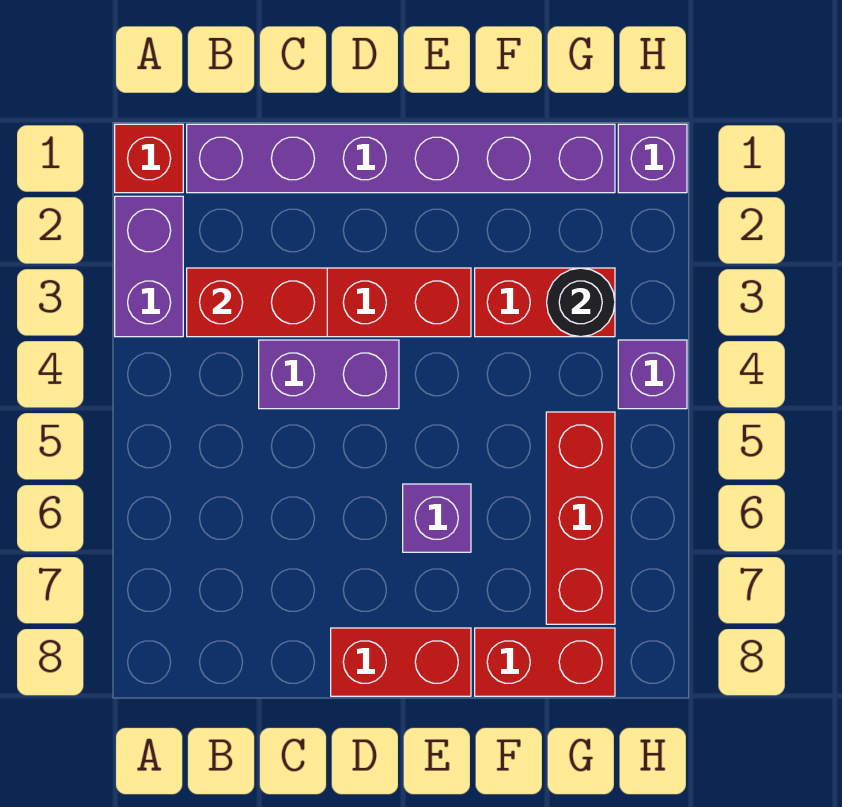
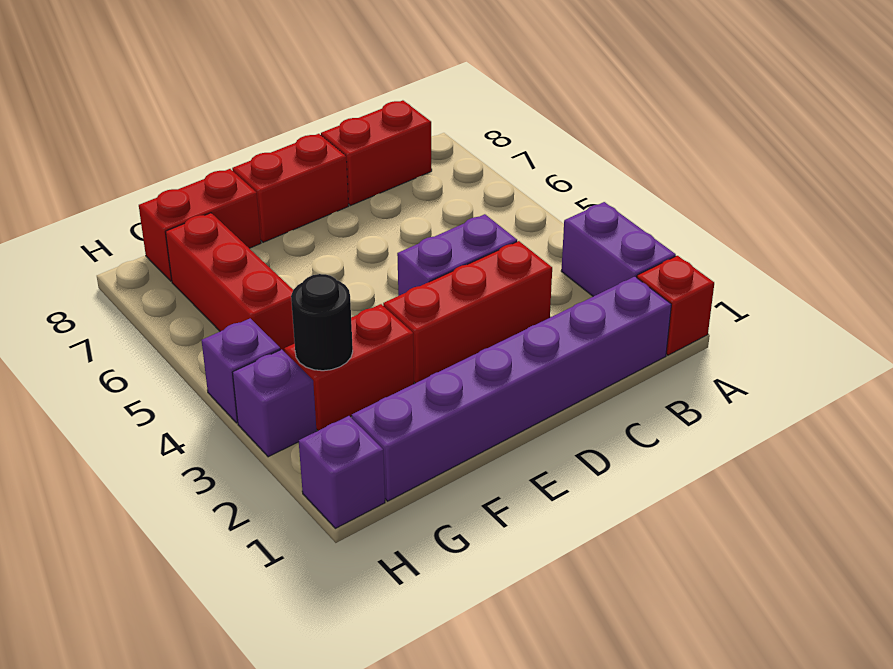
red brick B3:C3 level 2 -> red brick B8:C8 level 1
purple brick E6 level 1 -> purple brick H3 level 1

